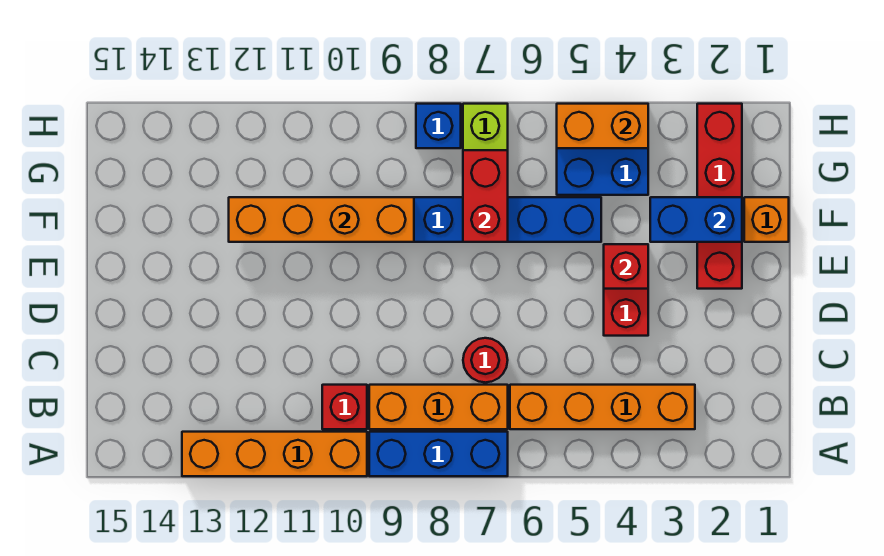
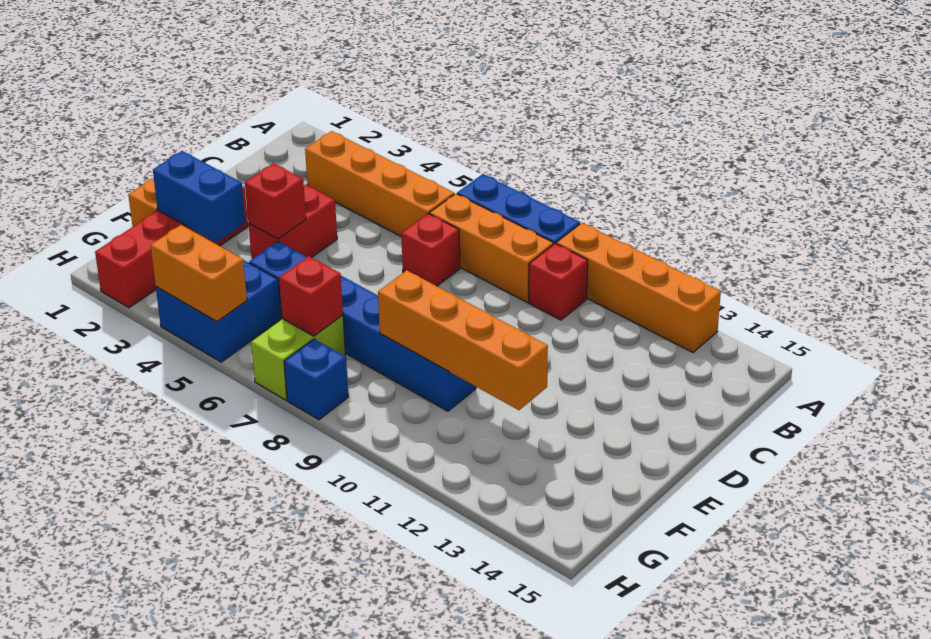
red round brick C7 level 1 -> red brick C7 level 1
red brick F7:G7 level 2 -> red brick G7 level 2

